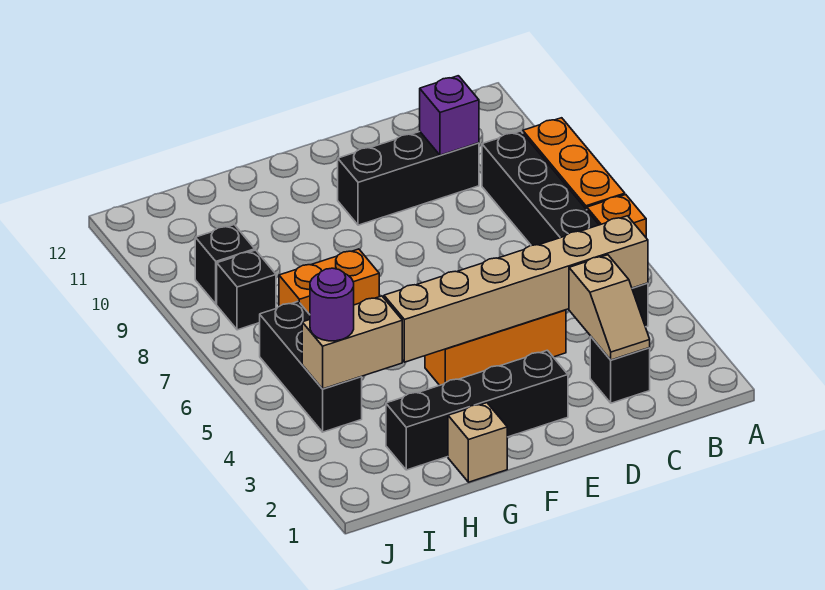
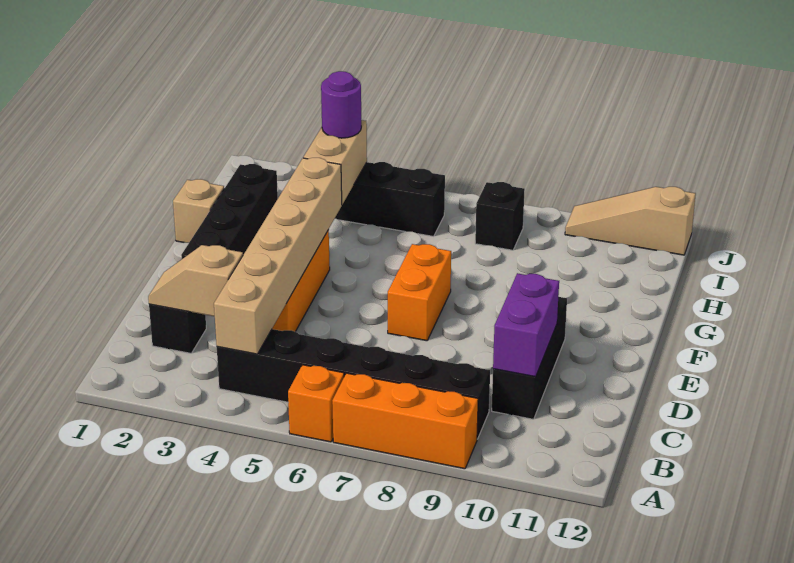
purple brick C10 level 2 -> purple brick C10:D10 level 2
orange brick G7:H7 level 1 -> orange brick E7:F7 level 1
black brick I9 level 1 -> none
none -> tan slope J10:J12 level 1 top 12

